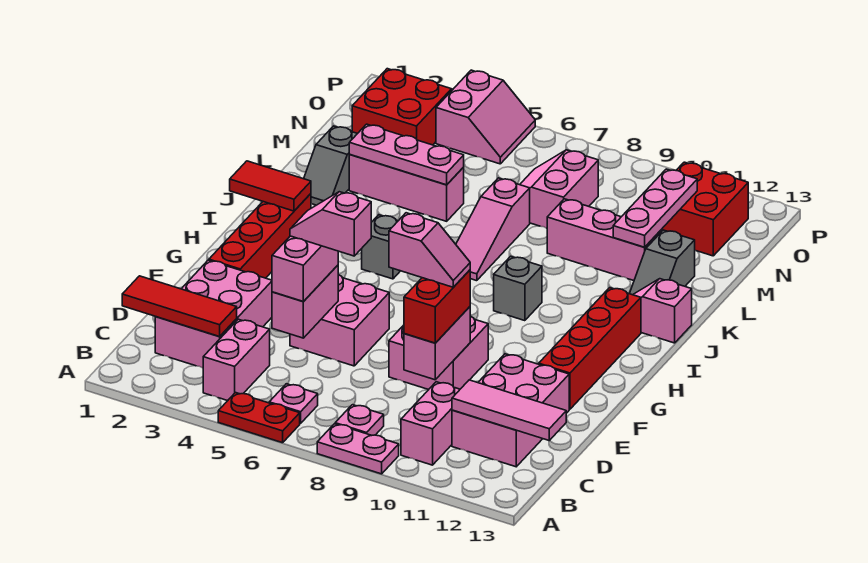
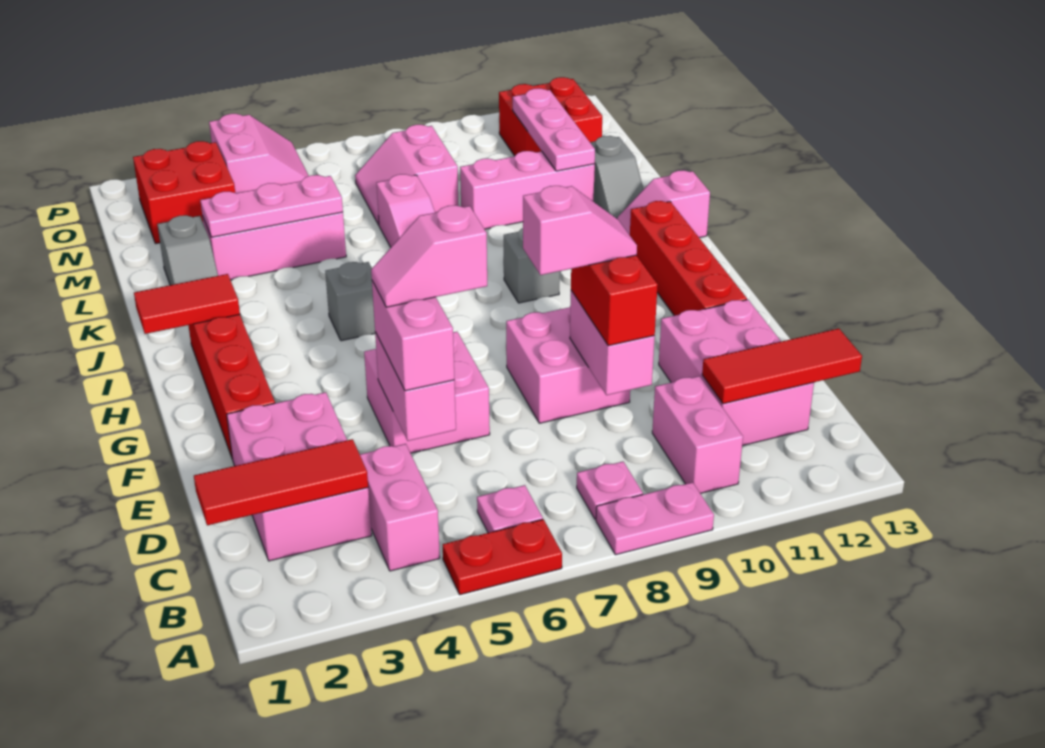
pink tile C11:C13 level 2 -> red tile C11:C13 level 2

